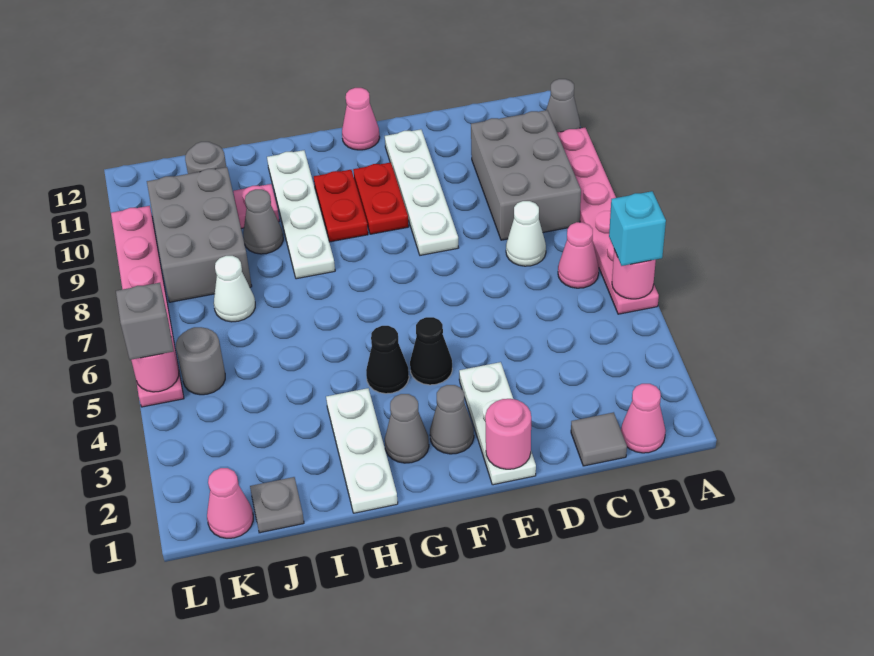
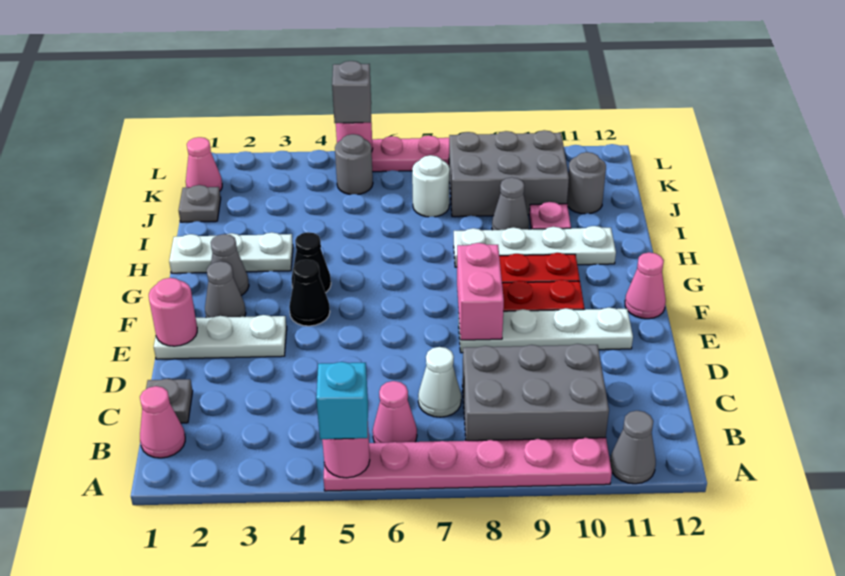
grey tile C1 level 1 -> grey plate C1 level 1
none -> pink brick E8:F8 level 2
white cone J7 level 1 -> white round brick J7 level 1

